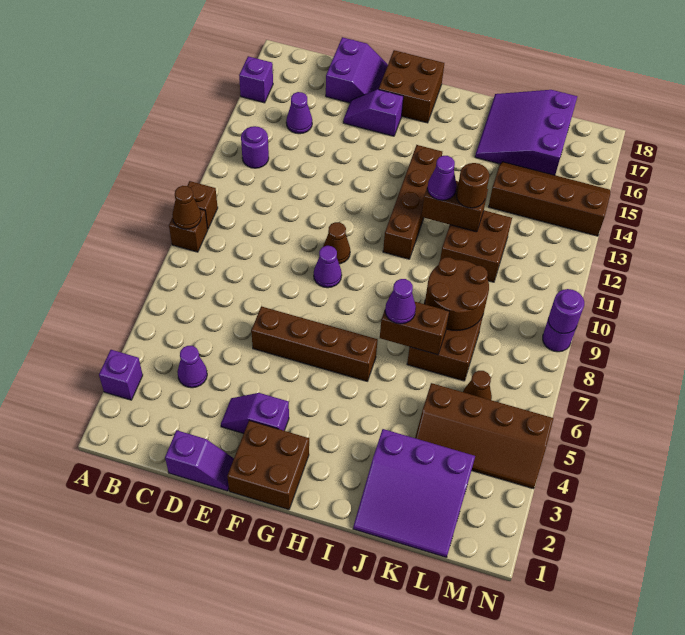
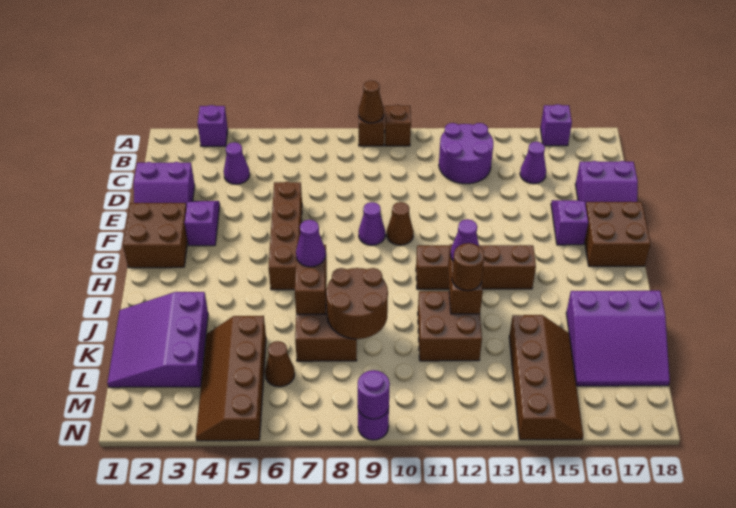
purple round brick B13 level 1 -> purple round brick B12:C13 level 1
purple slope D1:E1 level 1 top D -> purple slope D1:E2 level 1 top D
purple slope J16:L18 level 1 top L -> purple slope J16:L18 level 1 top J

